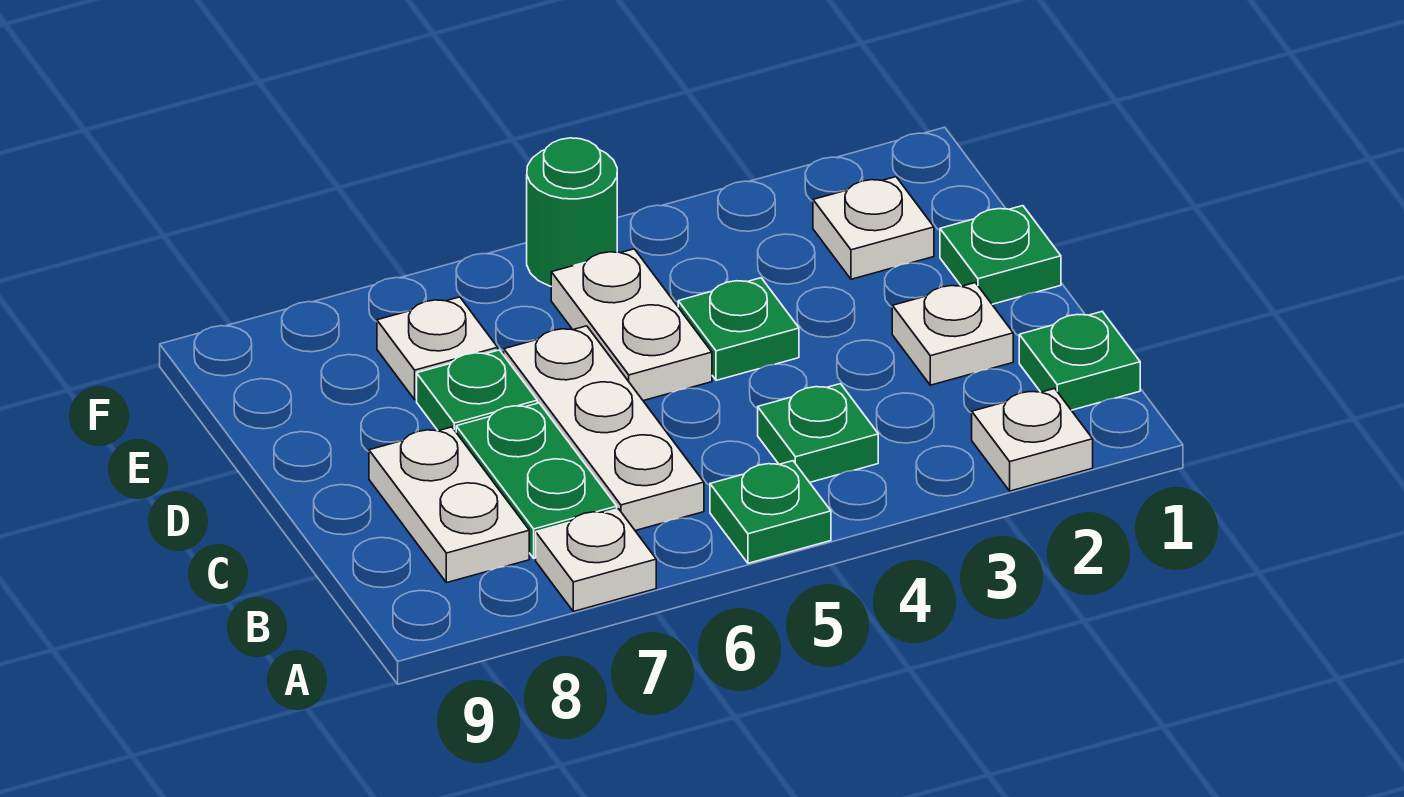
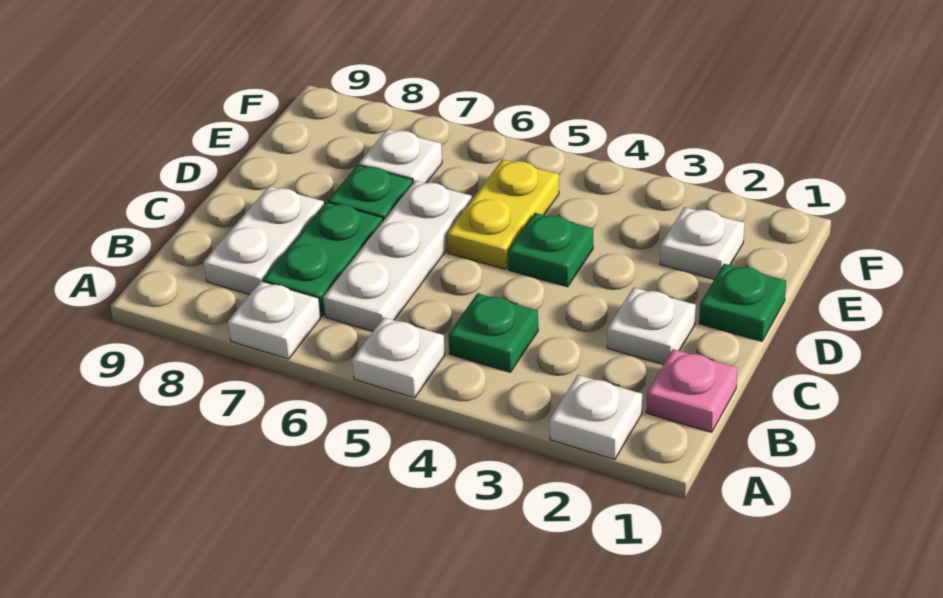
green plate A5 level 1 -> white plate A5 level 1
green plate B1 level 1 -> pink plate B1 level 1
white plate D5:E5 level 1 -> yellow plate D5:E5 level 1
green round brick F5 level 1 -> none

